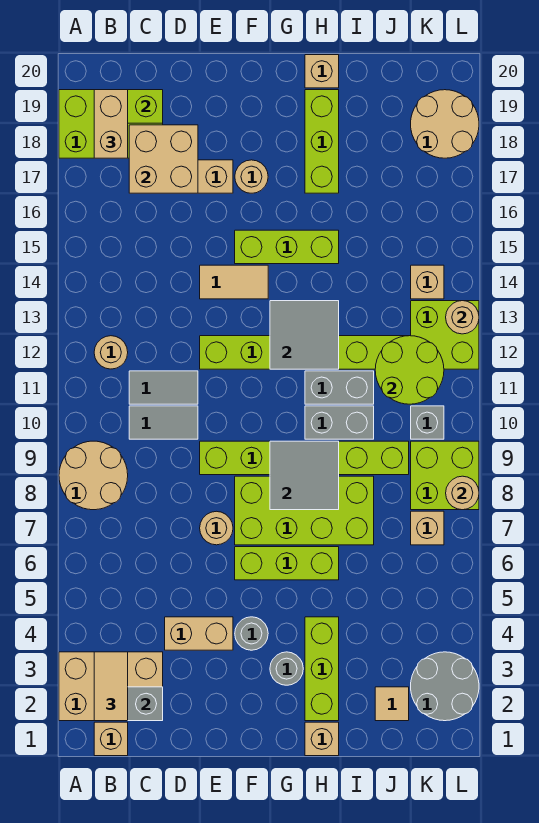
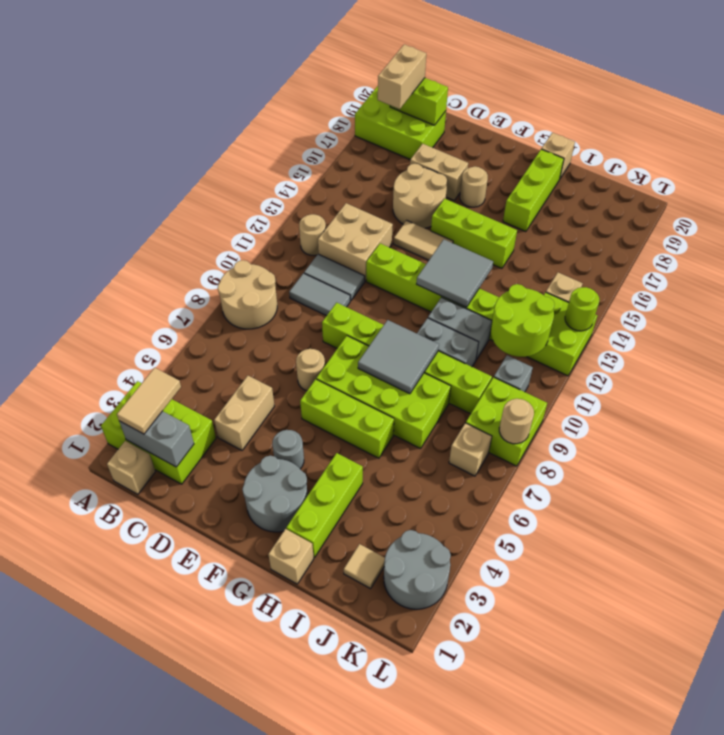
tan brick A2:C3 level 1 -> lime brick A2:C3 level 1
tan brick C17:D18 level 2 -> tan brick C12:D13 level 1
tan brick D4:E4 level 1 -> tan brick D4:D5 level 1
grey round brick G3 level 1 -> grey round brick F2:G3 level 1
tan round brick K18:L19 level 1 -> tan round brick D15:E16 level 1
tan round brick L13 level 2 -> lime round brick L13 level 2

